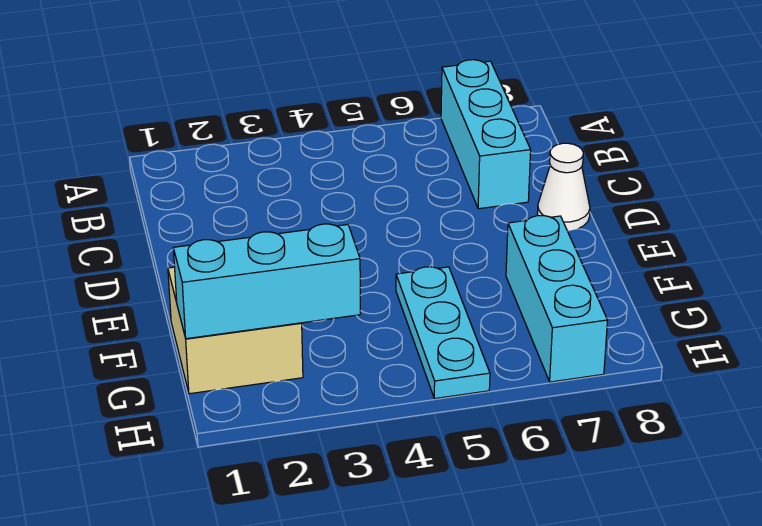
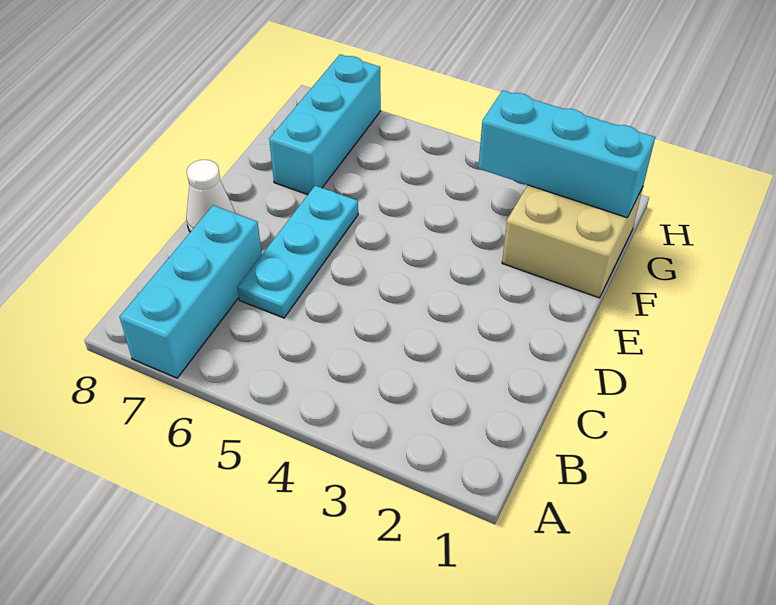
cyan plate F5:H5 level 1 -> cyan plate C6:E6 level 1

